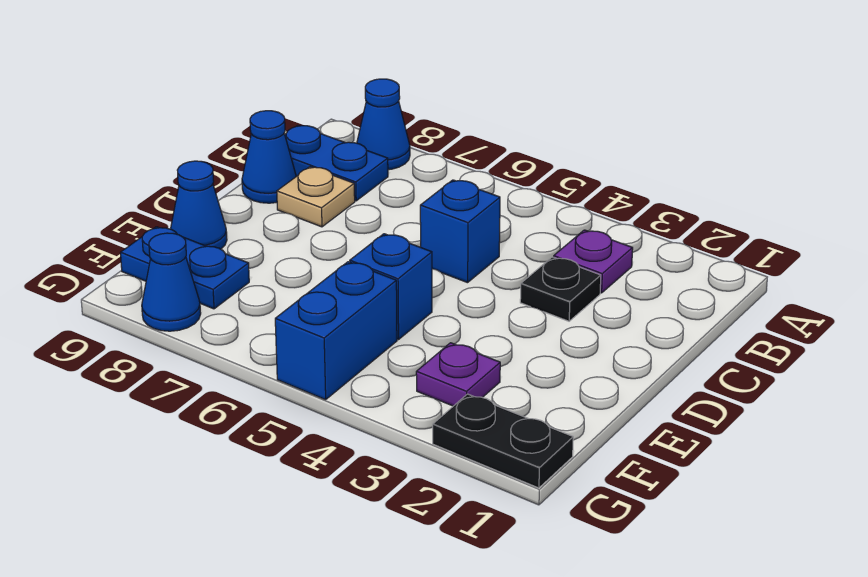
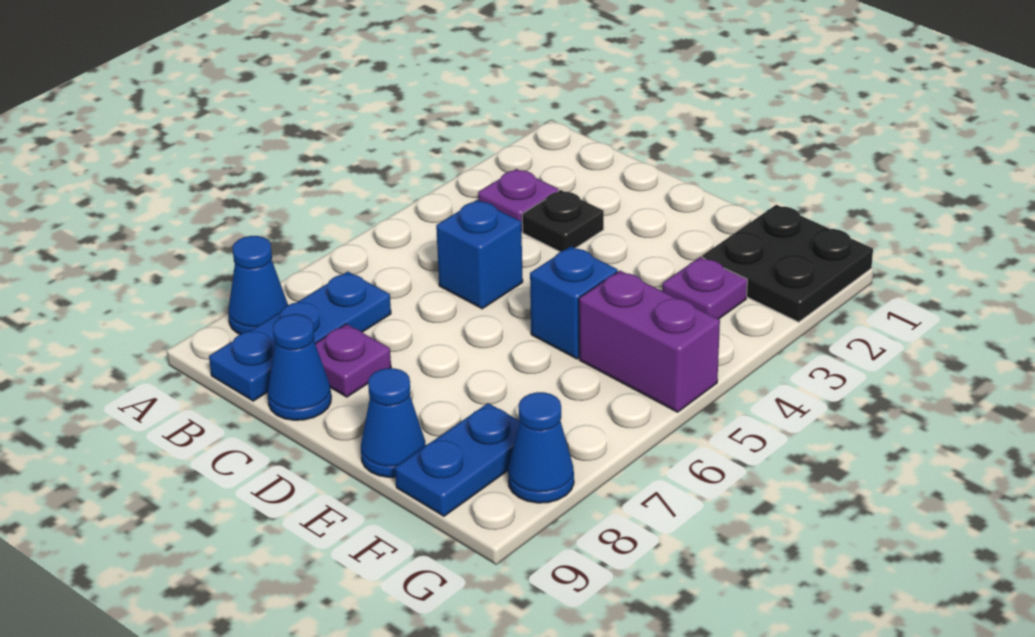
blue plate B8:B9 level 1 -> blue plate B7:B9 level 1
tan plate C8 level 1 -> purple plate C8 level 1
blue brick F5:G5 level 1 -> purple brick F5:G5 level 1
black plate G1:G2 level 1 -> black plate F1:G2 level 1

